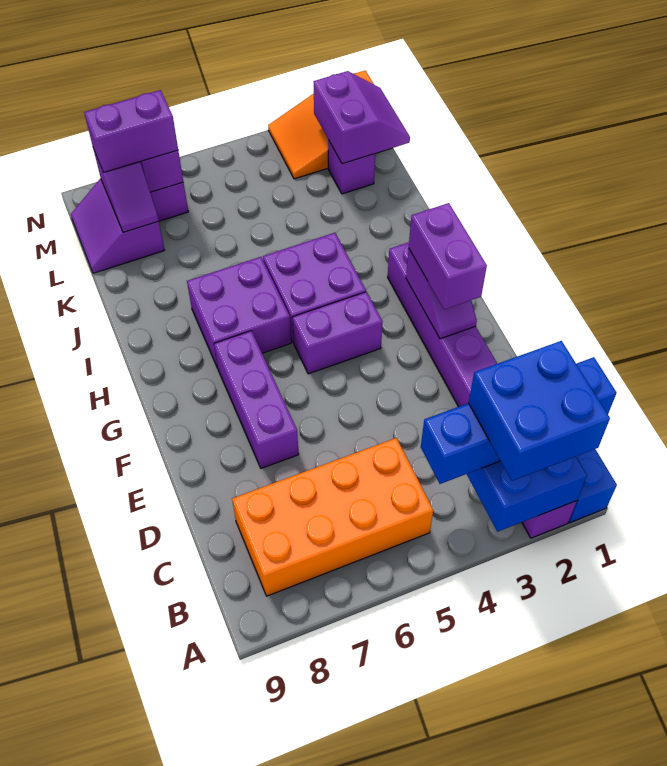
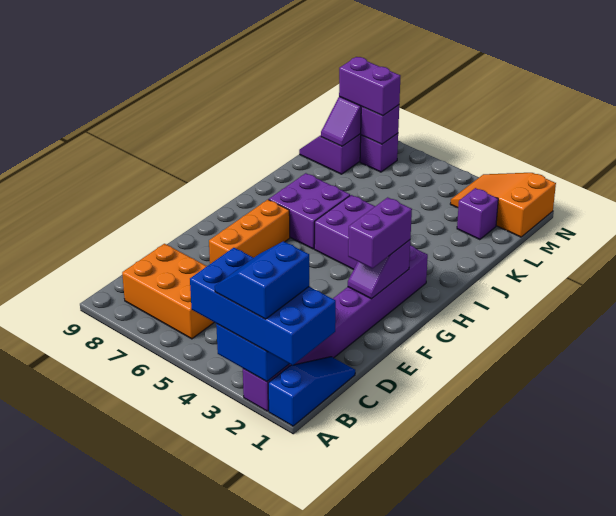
blue brick A2:B3 level 4 -> blue slope A2:B3 level 4 top 2
blue brick B1:B4 level 3 -> blue brick A1:B4 level 3
orange brick B5:C8 level 1 -> orange brick B6:C8 level 1
purple brick E7:G7 level 1 -> orange brick E7:G7 level 1
purple brick G4:G5 level 1 -> none
purple slope L1:M2 level 2 top 2 -> none

